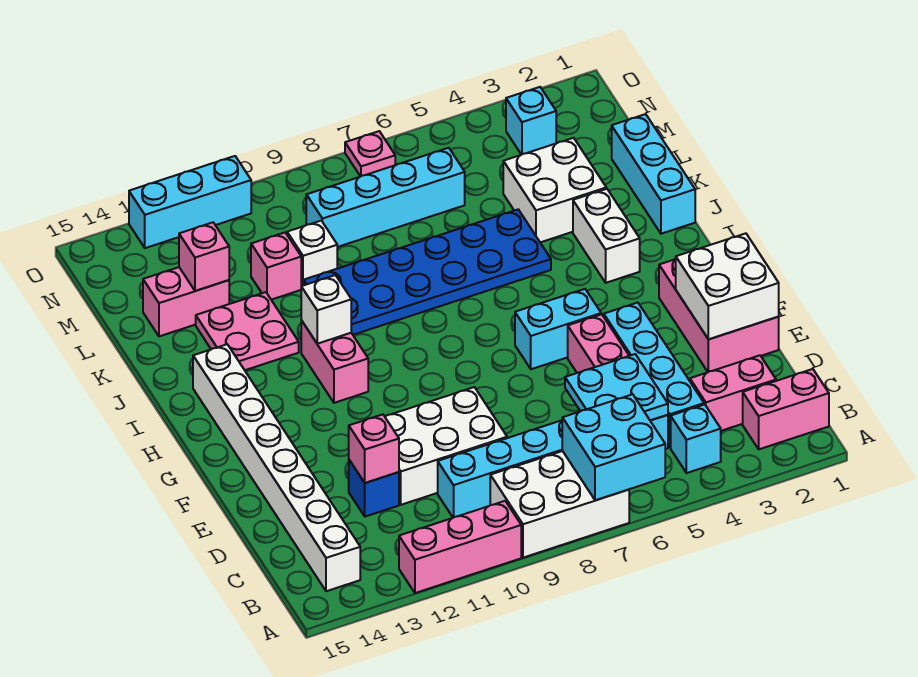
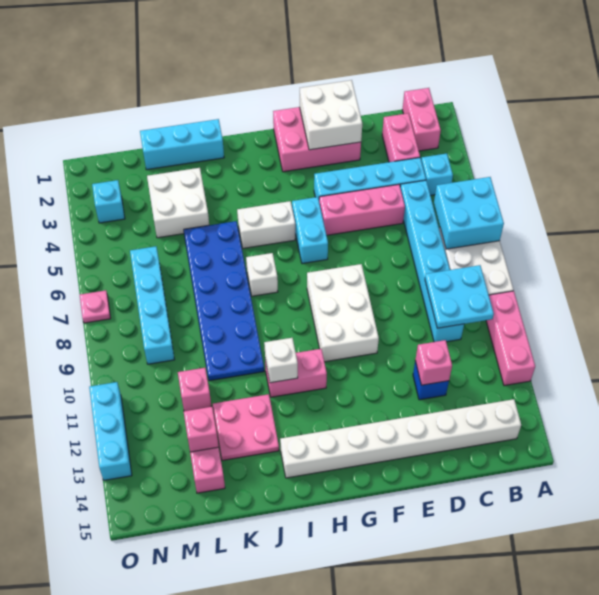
cyan plate C5:D6 level 2 -> cyan plate B9:C10 level 2
white brick D9:E11 level 1 -> white brick F8:G10 level 1
white brick I3:J3 level 1 -> white brick H5:I5 level 1
white brick L10 level 1 -> white brick I7 level 1

